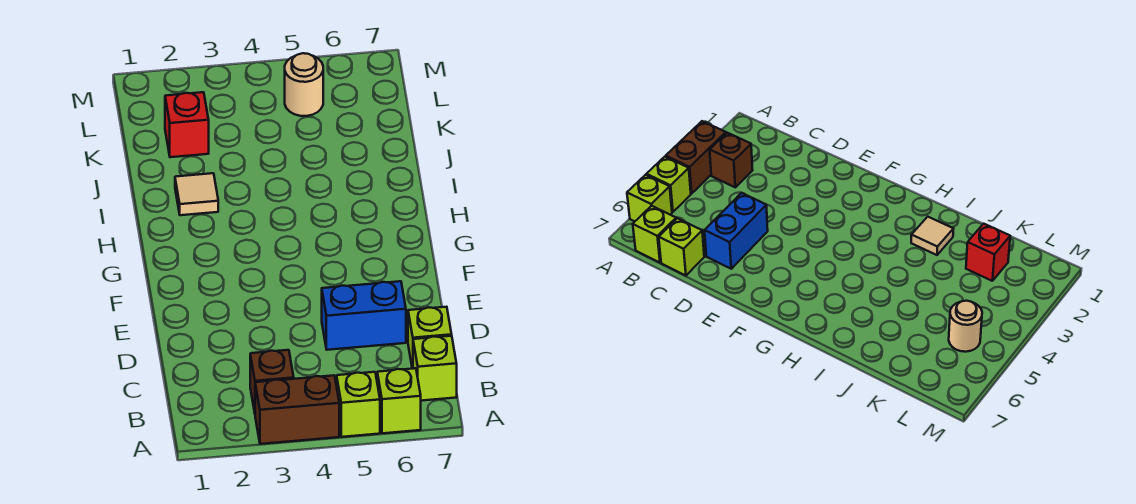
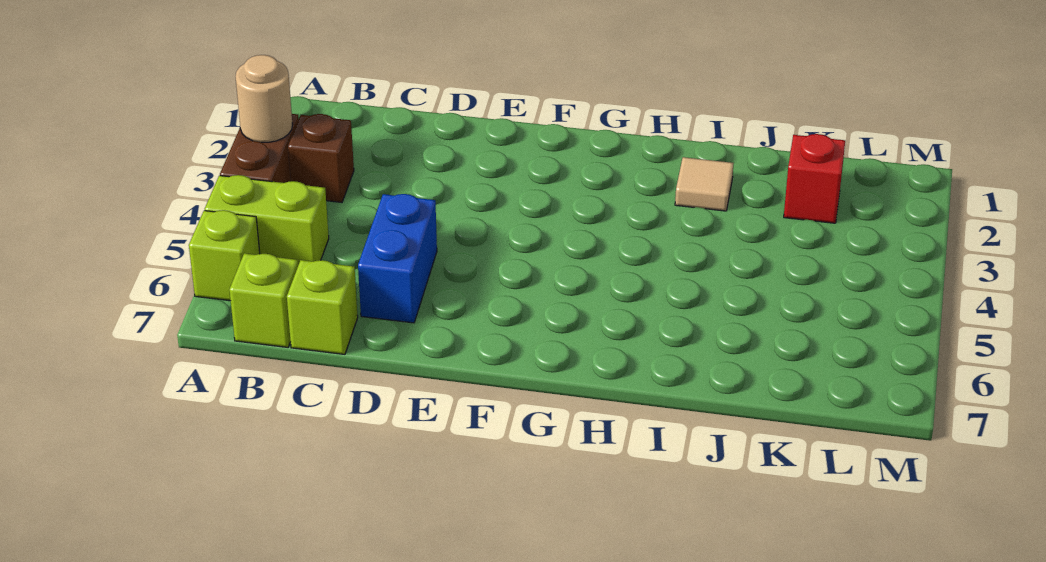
lime brick A5 level 1 -> lime brick A5:B5 level 1
tan round brick L5 level 1 -> tan round brick A3 level 2

